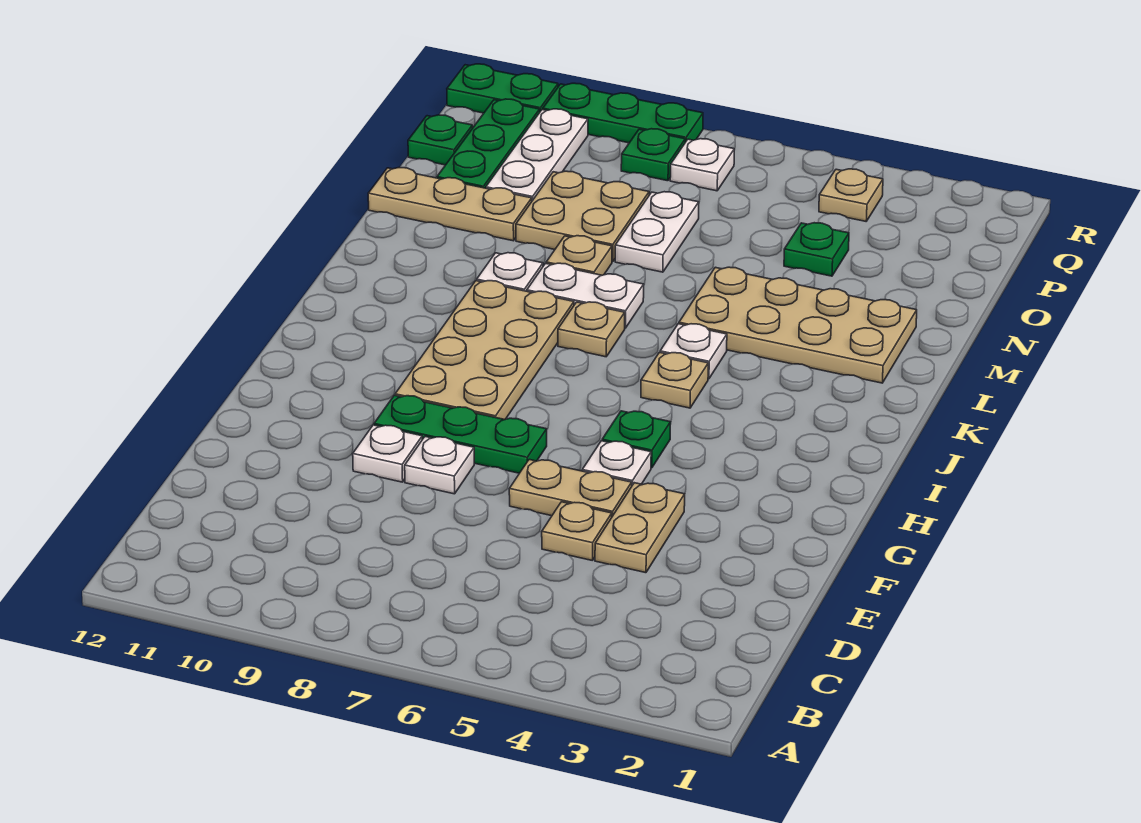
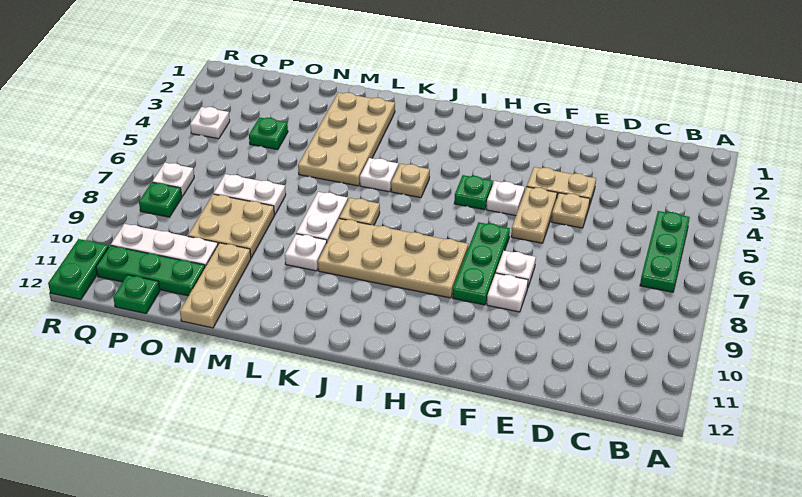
tan plate M8 level 1 -> none
tan plate Q4 level 1 -> white plate Q4 level 1
green plate R8:R10 level 1 -> green plate B5:B7 level 1

